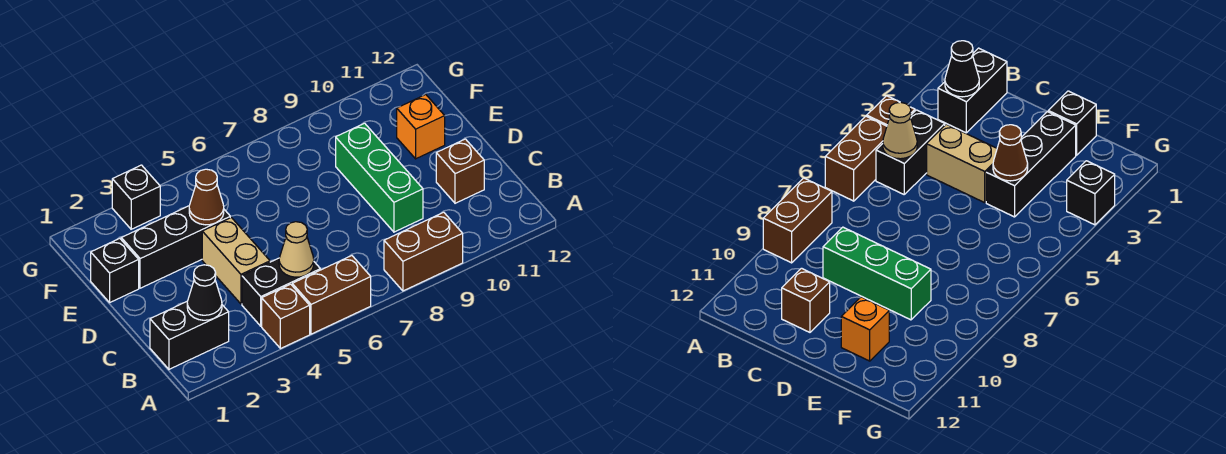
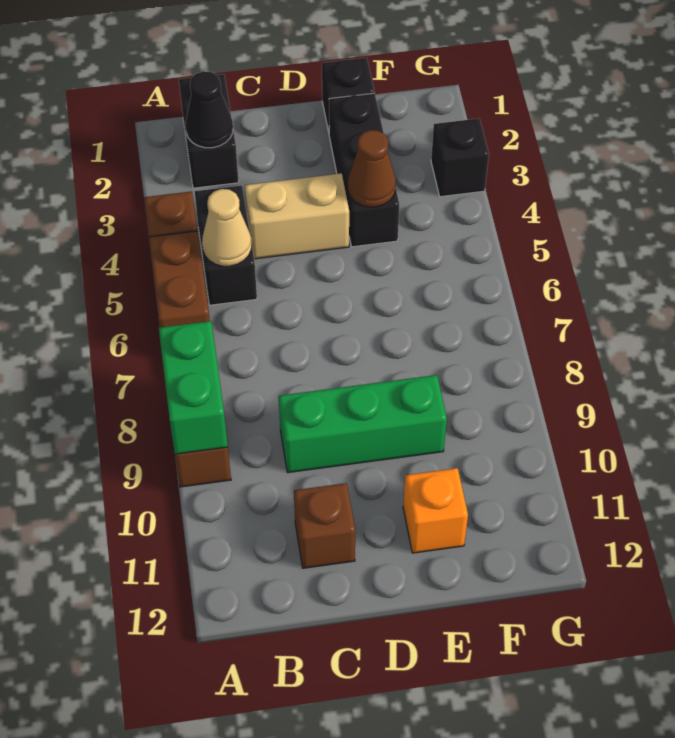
none -> green brick A8:A9 level 2

